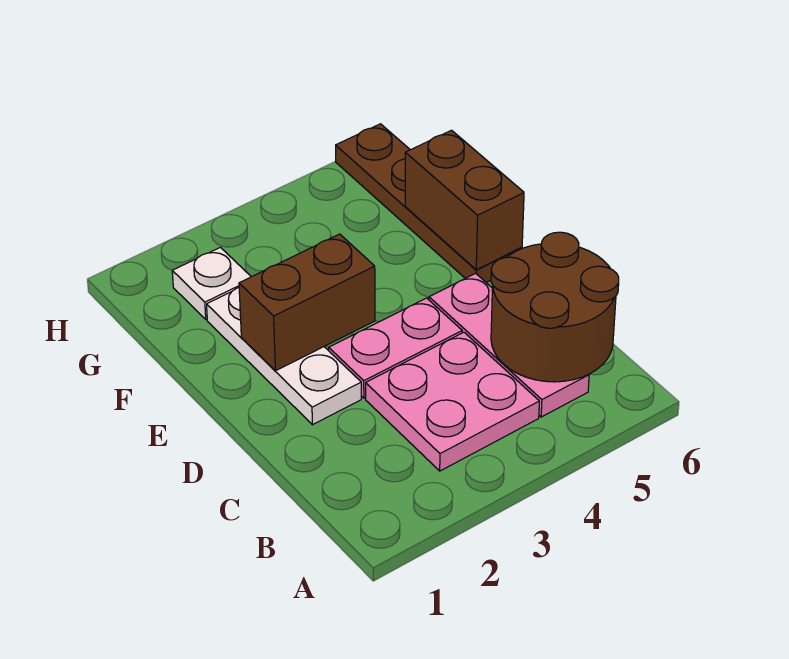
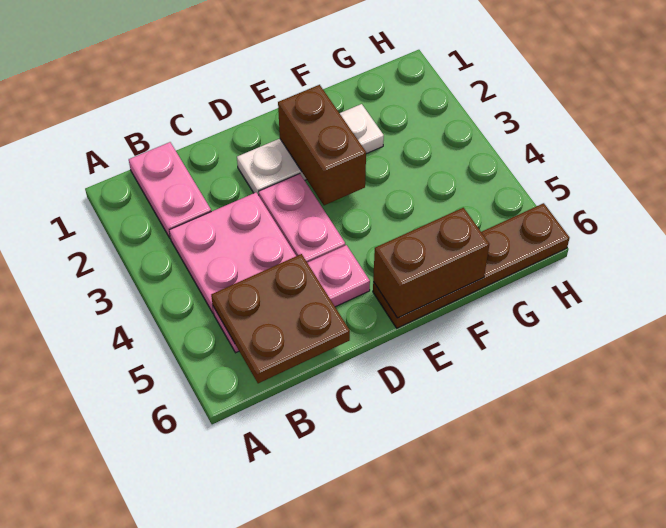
none -> pink plate B1:B2 level 1
brown round brick B5:C6 level 2 -> brown plate B5:C6 level 2
white plate G2 level 1 -> none

